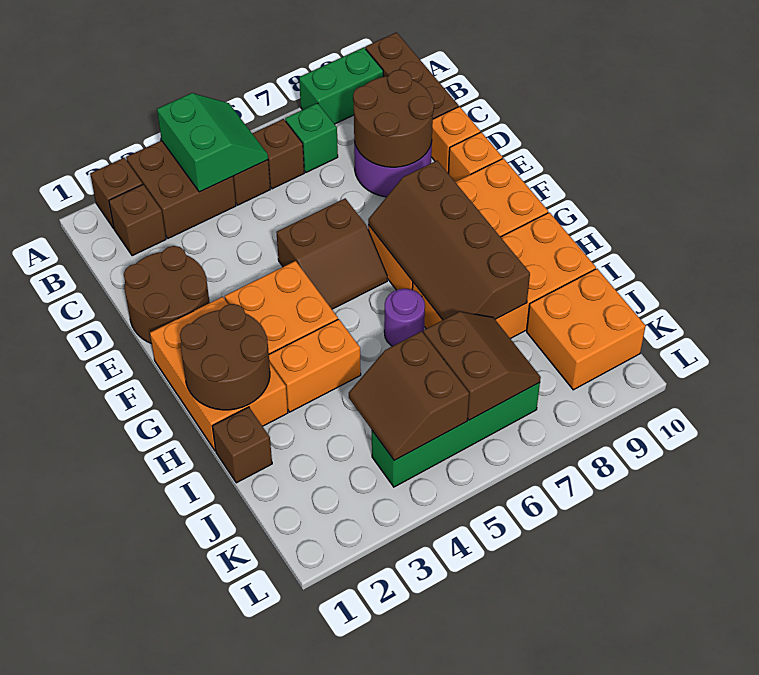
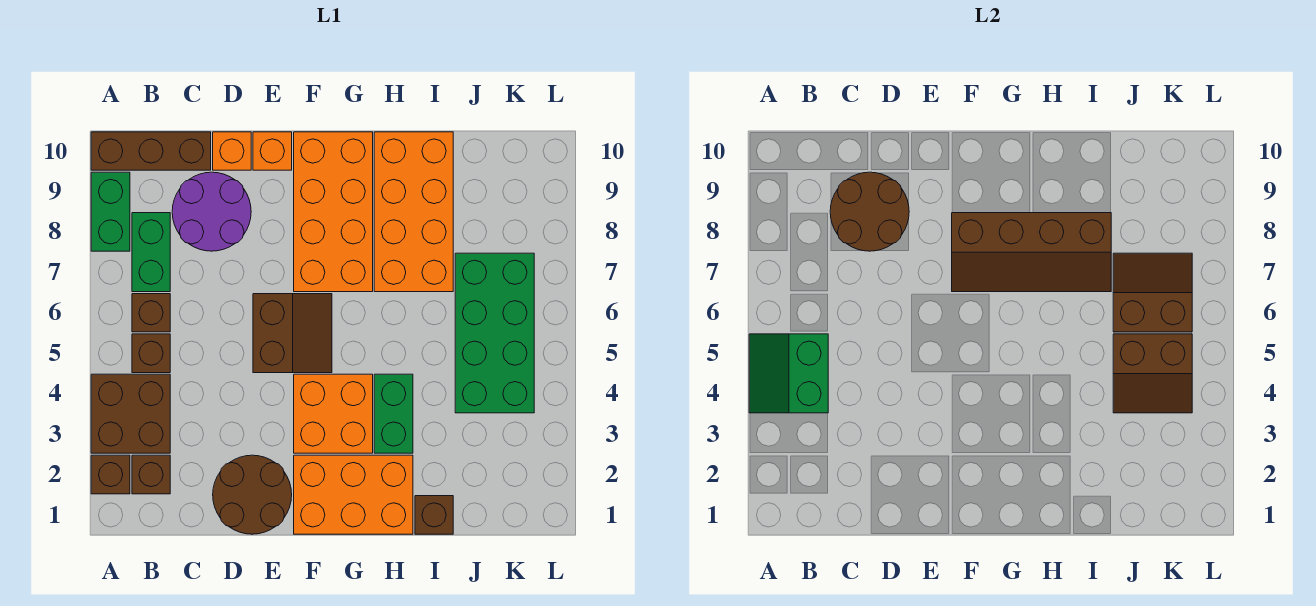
green slope A4:B5 level 2 top 4 -> green slope A4:B5 level 2 top B
green brick B7 level 1 -> green brick B7:B8 level 1
brown round brick G1:H2 level 2 -> none
orange brick H3:H4 level 1 -> green brick H3:H4 level 1
purple round brick H6 level 1 -> none
orange brick J9:K10 level 1 -> none
green brick K4:K7 level 1 -> green brick J4:K7 level 1

